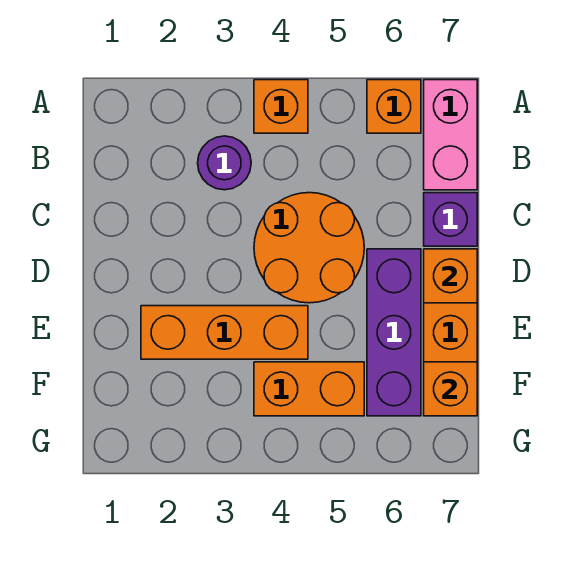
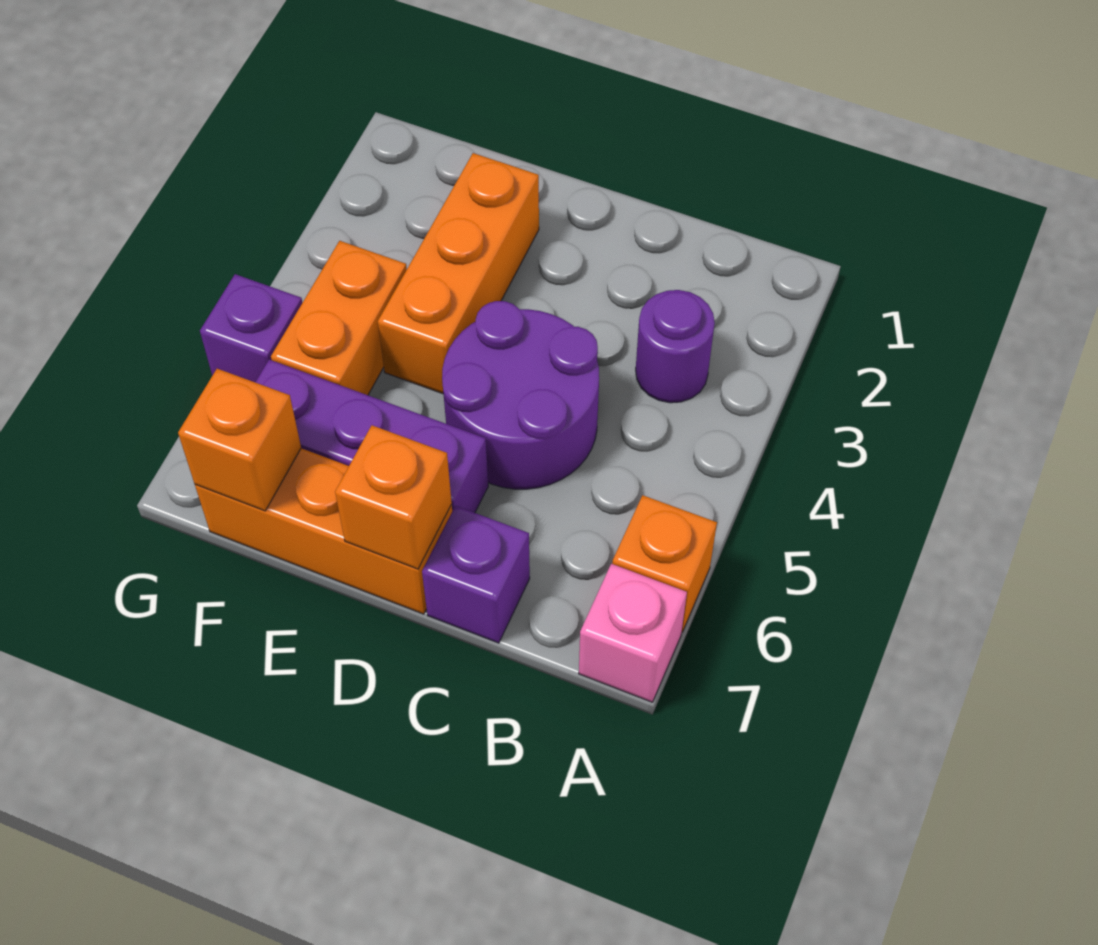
orange brick A4 level 1 -> none
pink brick A7:B7 level 1 -> pink brick A7 level 1
orange round brick C4:D5 level 1 -> purple round brick C4:D5 level 1
none -> purple brick G5 level 1

